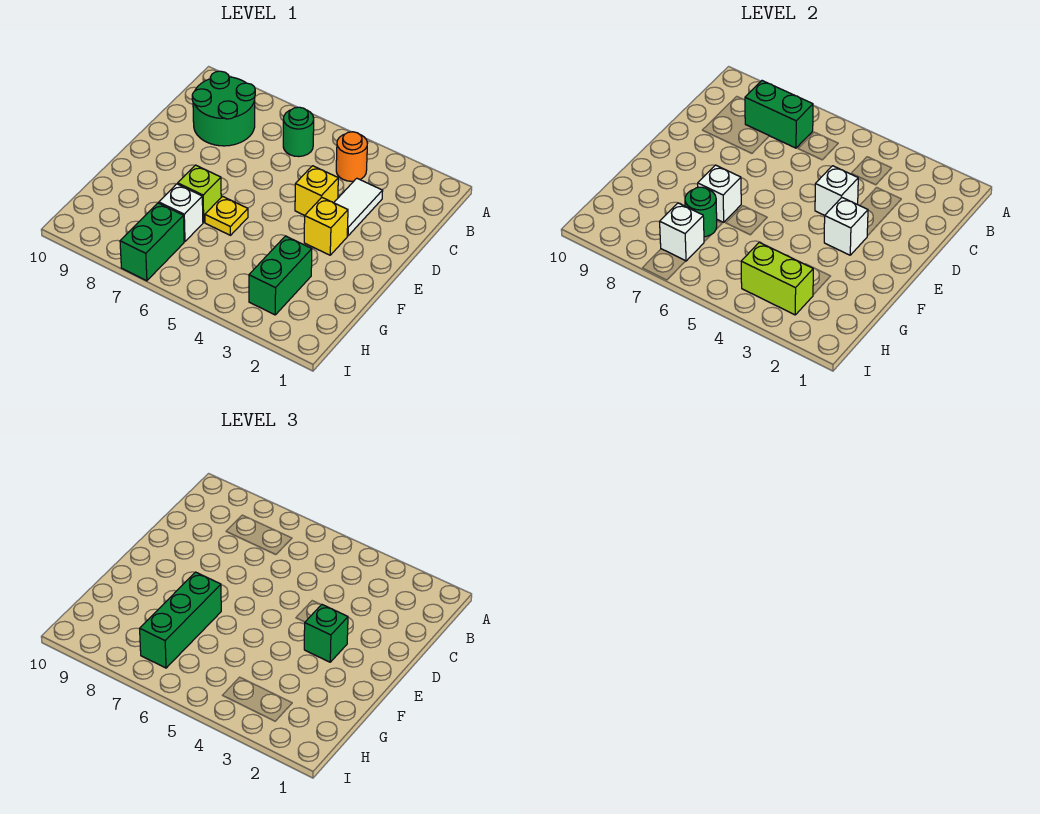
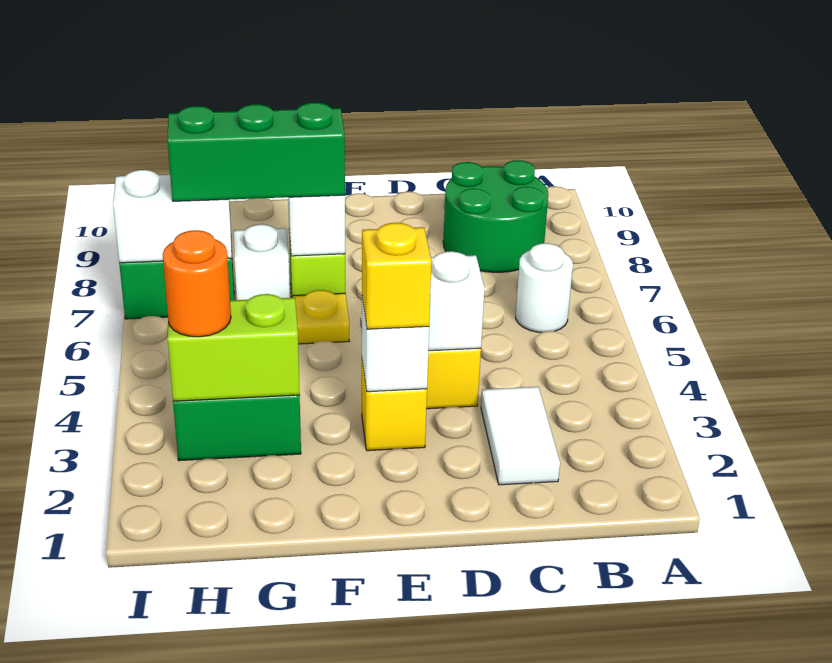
orange round brick B4 level 1 -> orange round brick H3 level 3
green round brick B6 level 1 -> white round brick B6 level 1
green brick B7:B8 level 2 -> none
white tile C3:D3 level 1 -> white tile C2:C3 level 1
green brick E3 level 3 -> yellow brick E3 level 3
green round brick G7 level 2 -> none
lime brick H3:H4 level 2 -> lime brick G3:H3 level 2
white brick H7 level 2 -> white brick H7:I7 level 2

